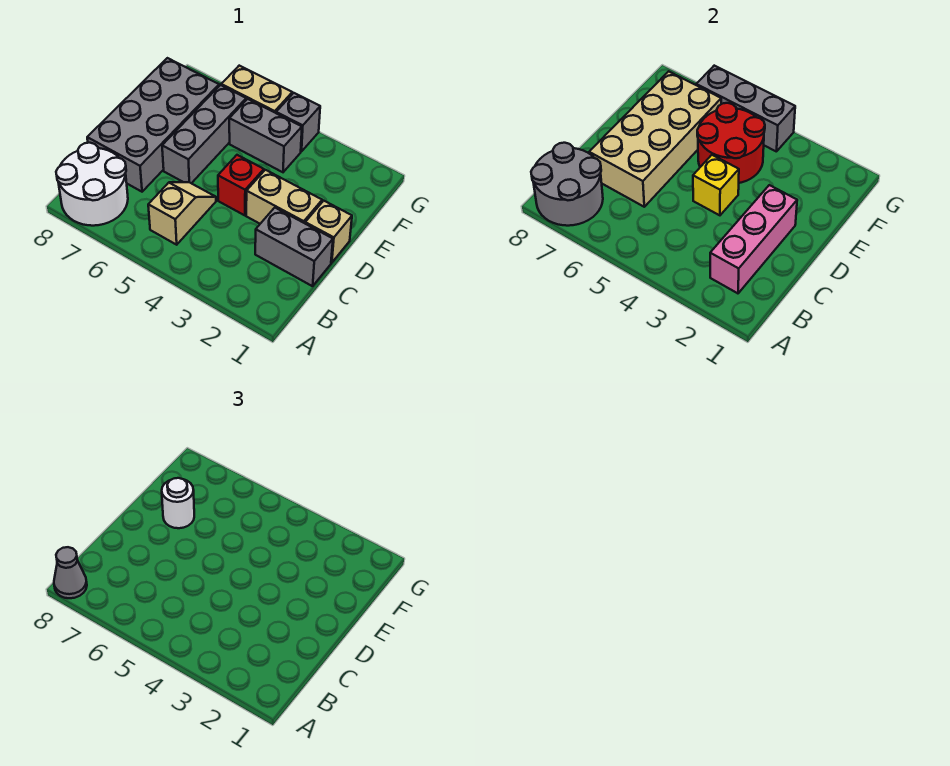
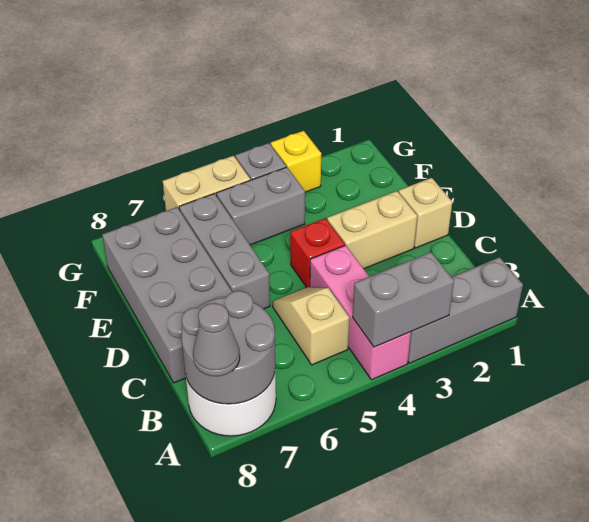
pink brick B2:D2 level 2 -> pink brick A4:C4 level 1
grey brick C1:C2 level 1 -> grey brick A3:A4 level 2
tan brick C6:F7 level 2 -> none
yellow brick D4 level 2 -> yellow brick G3 level 1
red round brick E4:F5 level 2 -> none
white round brick E7 level 3 -> none
grey brick G4:G6 level 2 -> grey brick A1:A3 level 1

